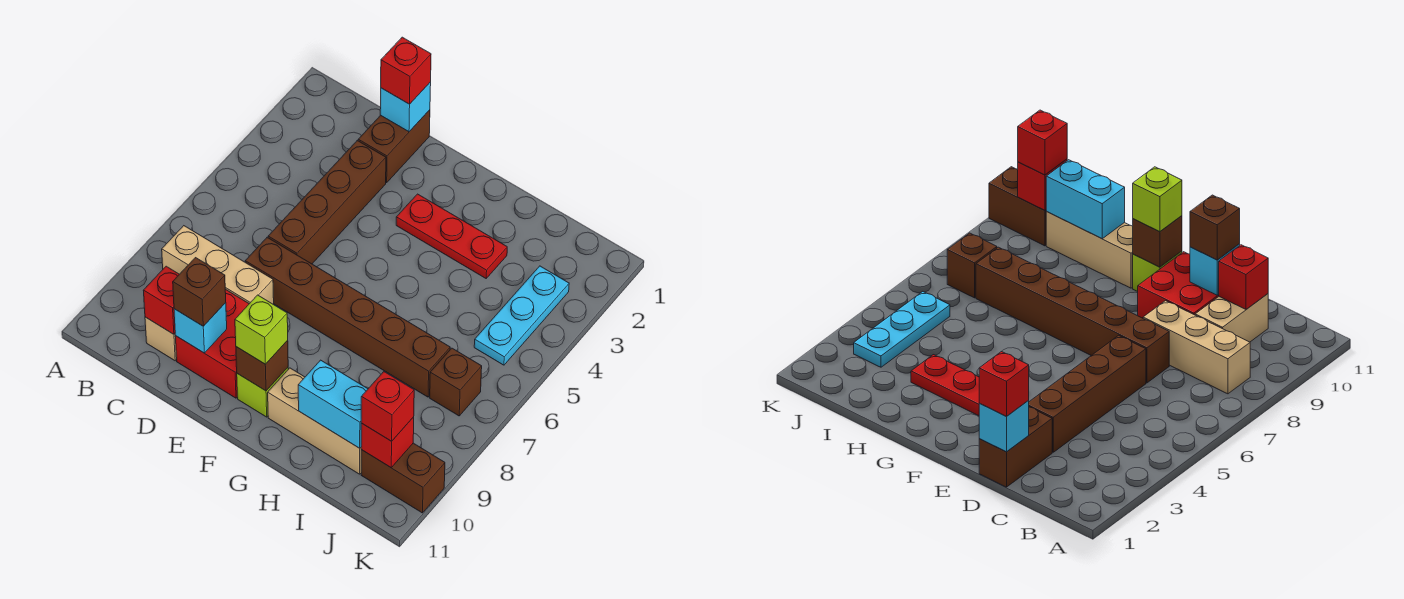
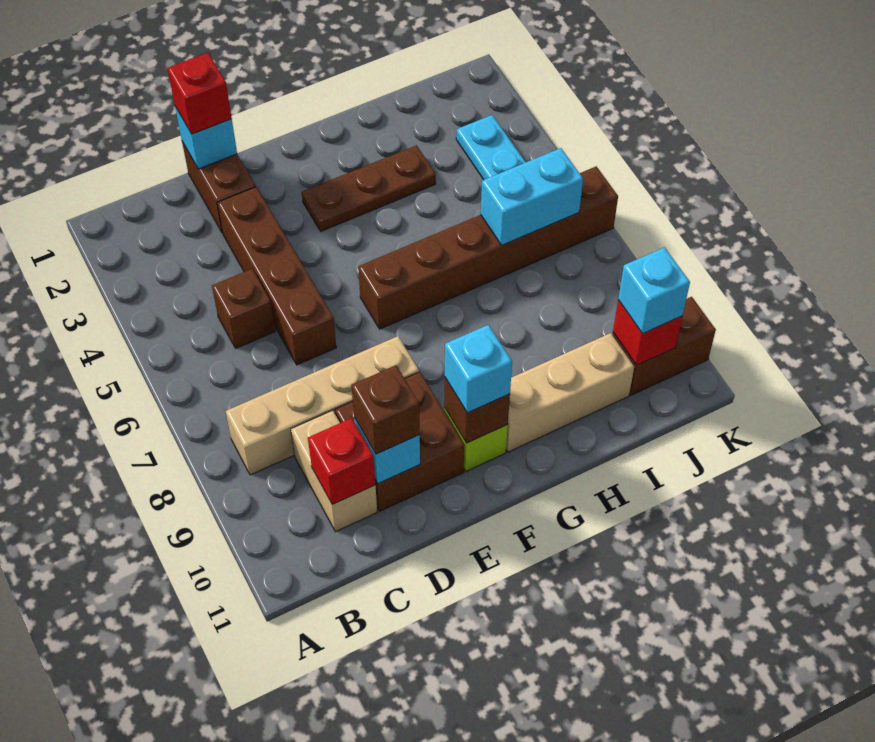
tan brick B8:D8 level 1 -> tan brick B8:E8 level 1
brown brick D7:I7 level 1 -> brown brick F6:K6 level 1
red brick D9:E10 level 1 -> brown brick D9:E10 level 1
red plate F3:H3 level 1 -> brown plate F3:H3 level 1
lime brick F10 level 3 -> cyan brick F10 level 3
cyan brick H10:I10 level 2 -> cyan brick I6:J6 level 2
brown brick J7 level 1 -> brown brick C5 level 1
red brick J10 level 3 -> cyan brick J10 level 3

